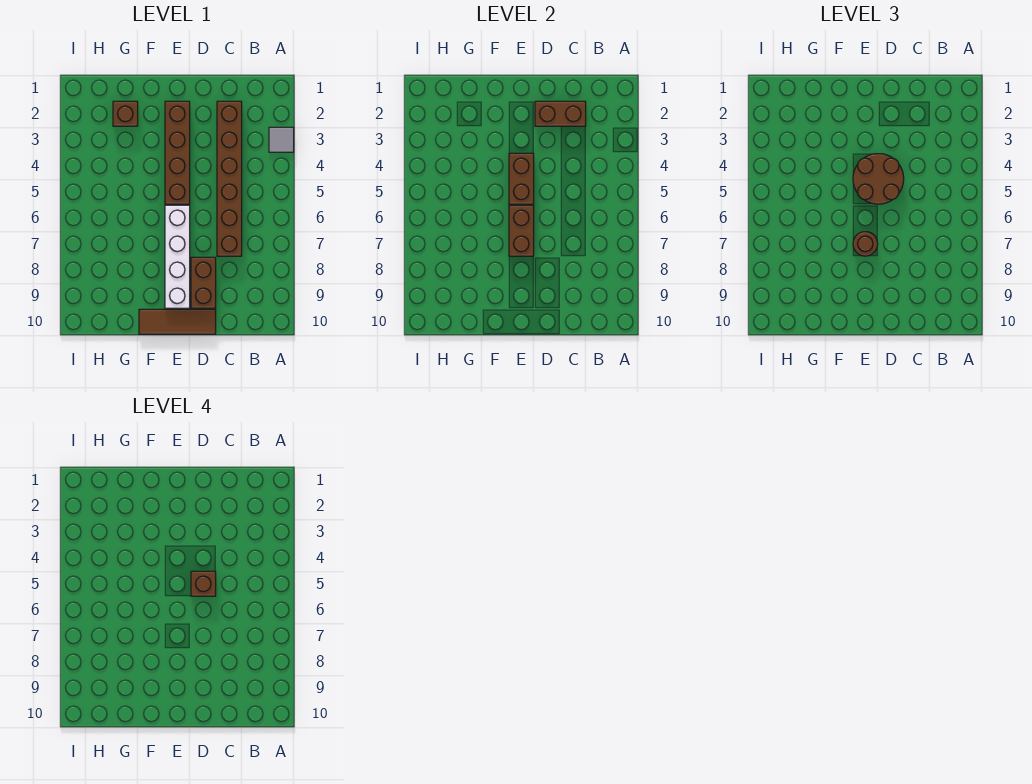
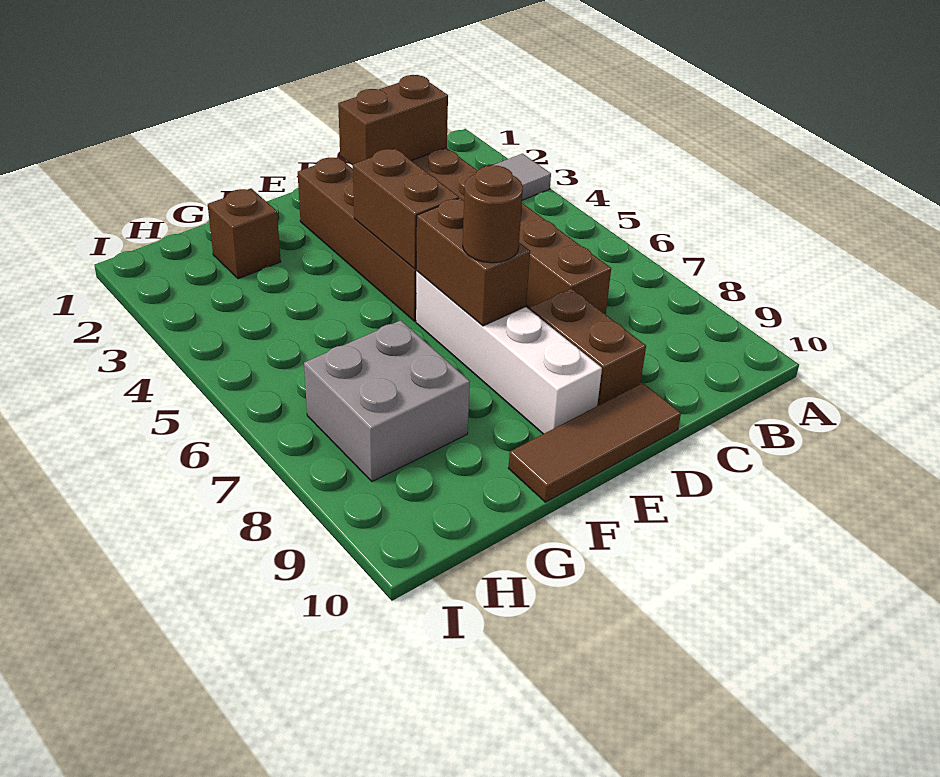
brown round brick D4:E5 level 3 -> none
brown brick D5 level 4 -> none
none -> grey brick G7:H8 level 1

